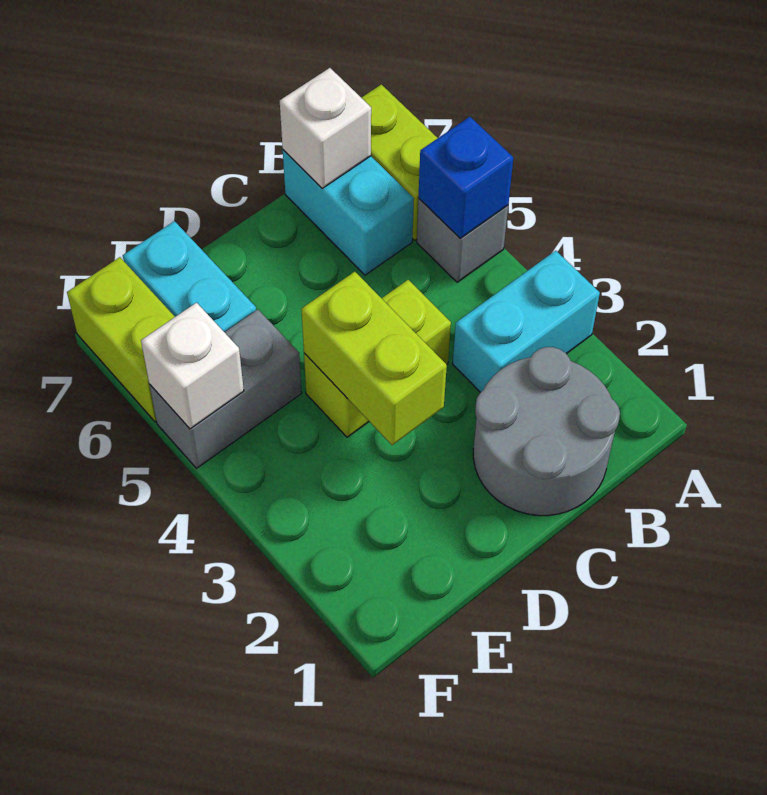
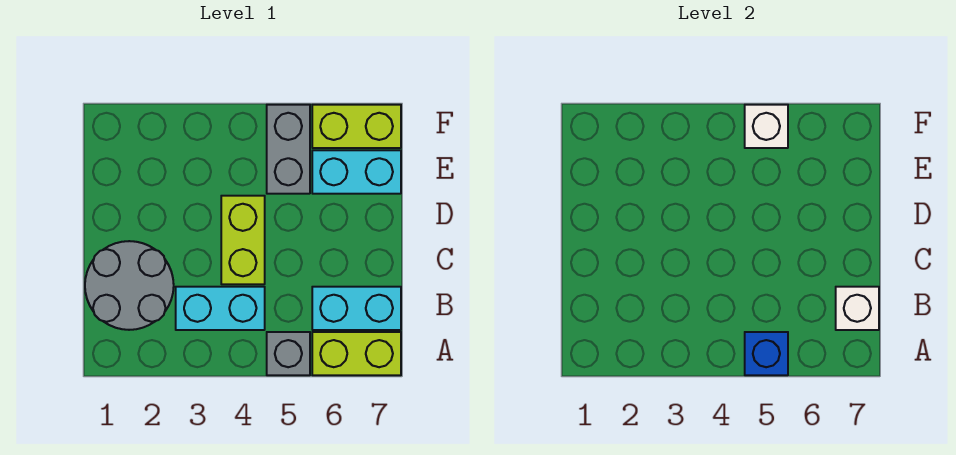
cyan brick A3:B3 level 1 -> cyan brick B3:B4 level 1
lime brick D3:D4 level 2 -> none

